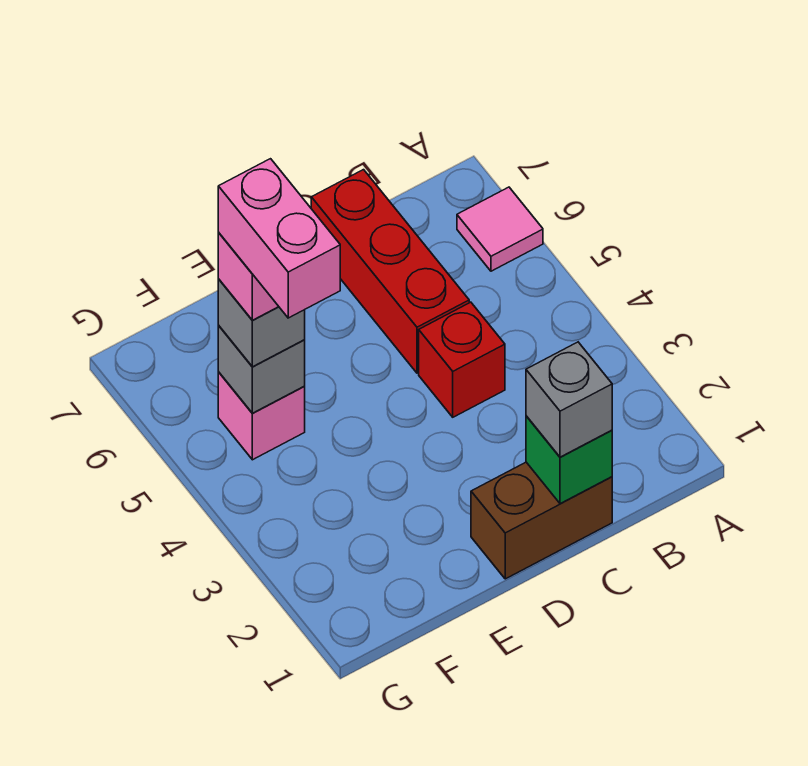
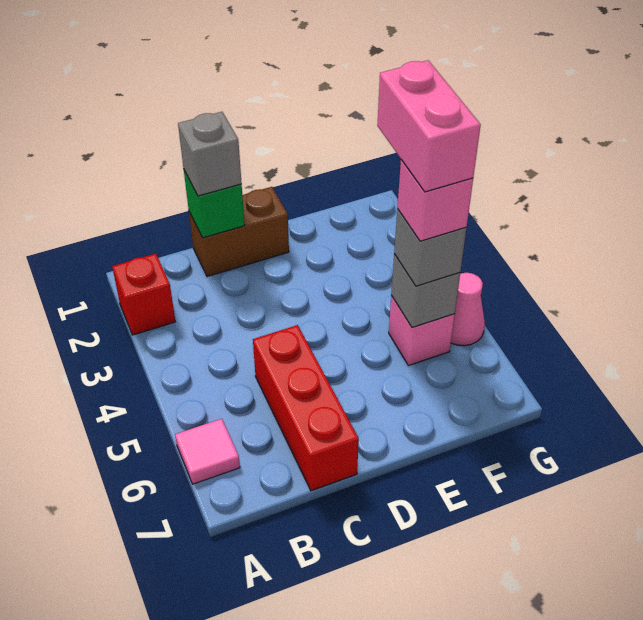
red brick C4 level 1 -> red brick A2 level 1
none -> pink cone G5 level 1

